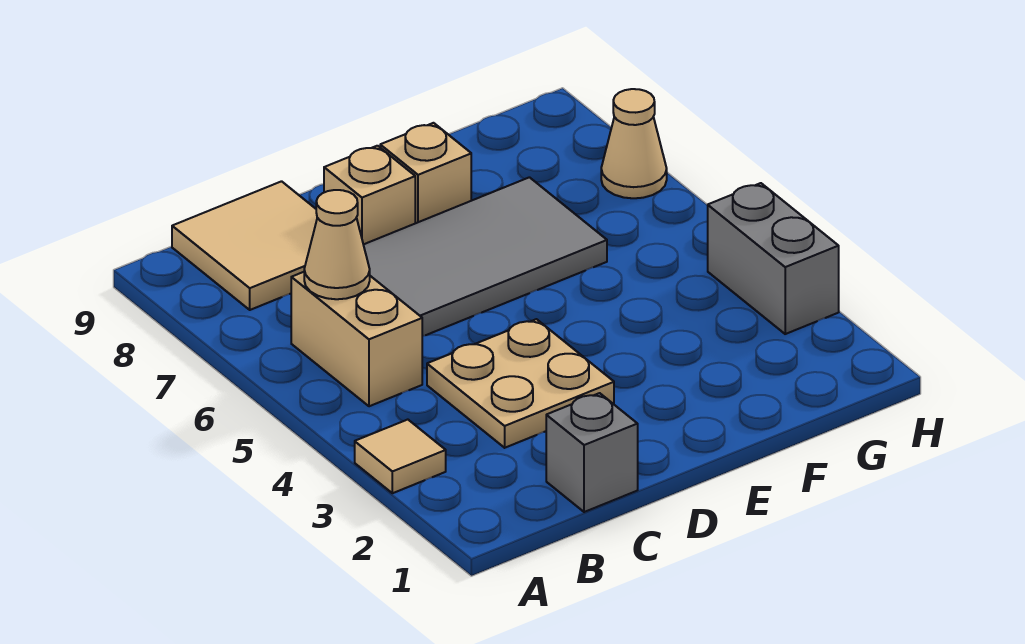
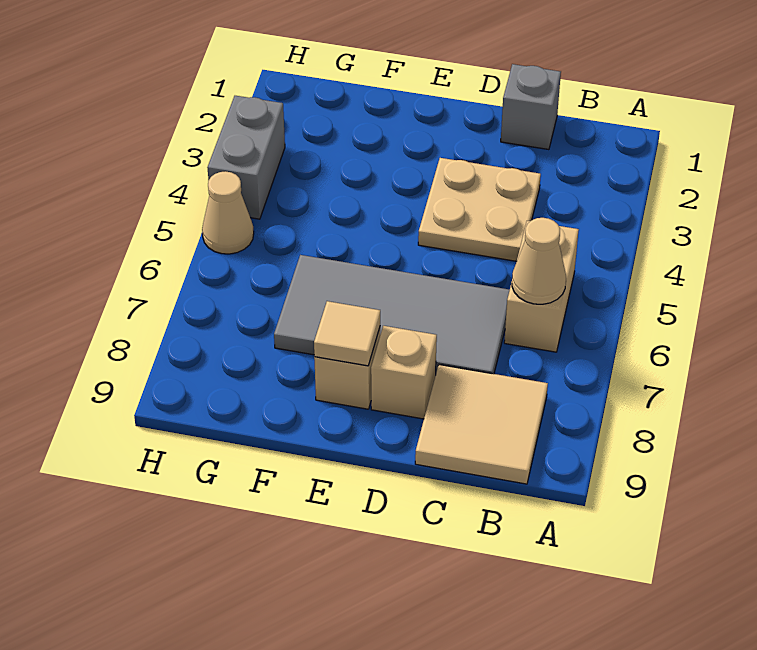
tan tile A3 level 1 -> tan tile E8 level 2
tan cone H7 level 1 -> tan cone H5 level 1

